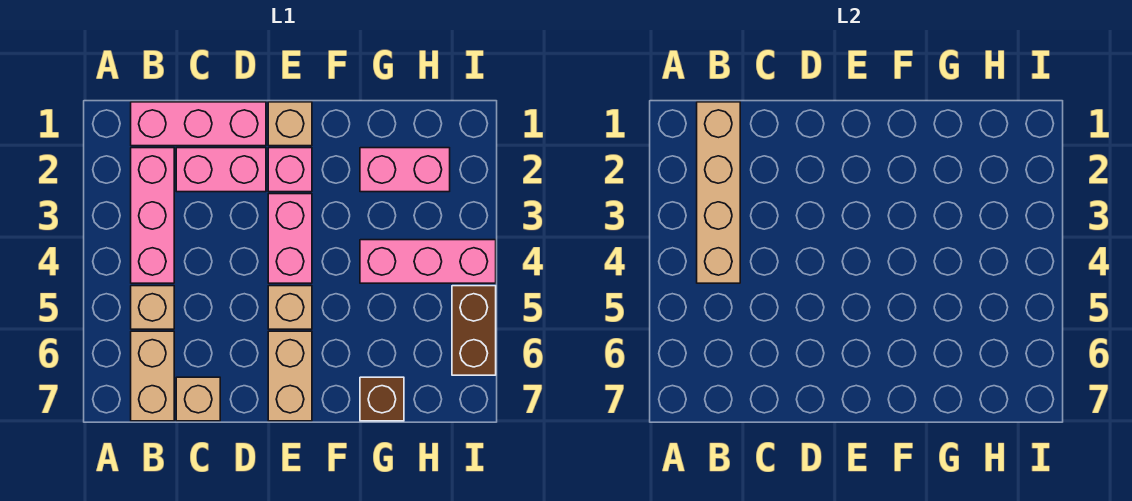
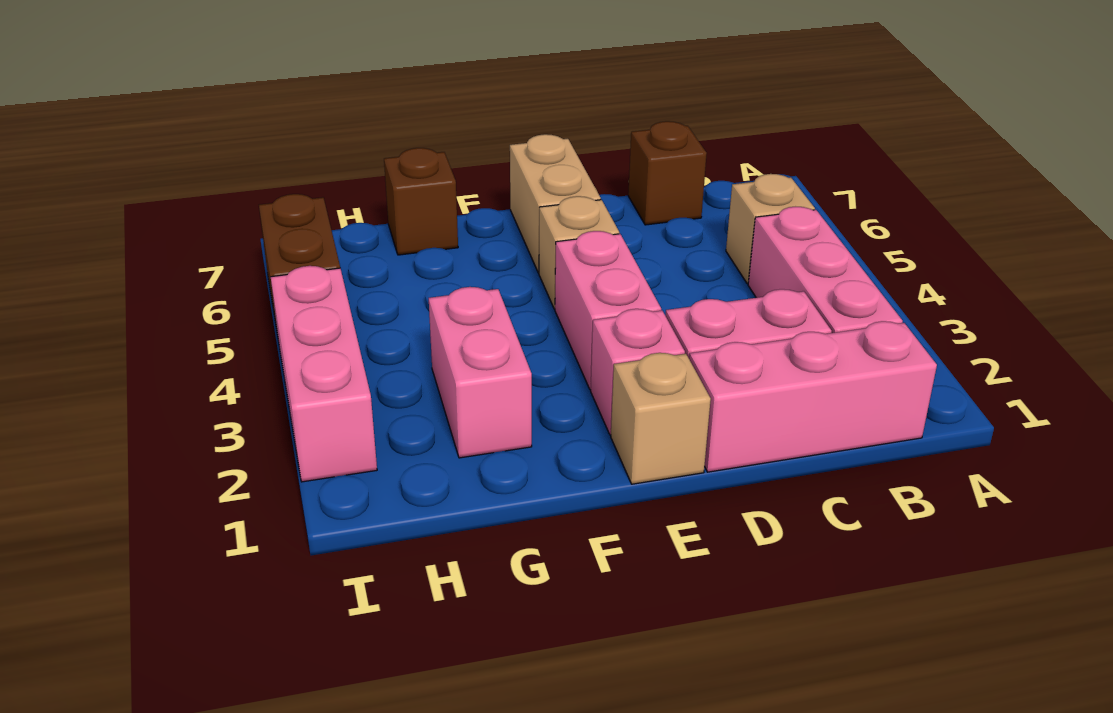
tan brick B1:B4 level 2 -> none
tan brick B6:B7 level 1 -> none
tan brick C7 level 1 -> brown brick C7 level 1
pink brick G2:H2 level 1 -> pink brick G2:G3 level 1
pink brick G4:I4 level 1 -> pink brick I2:I4 level 1

